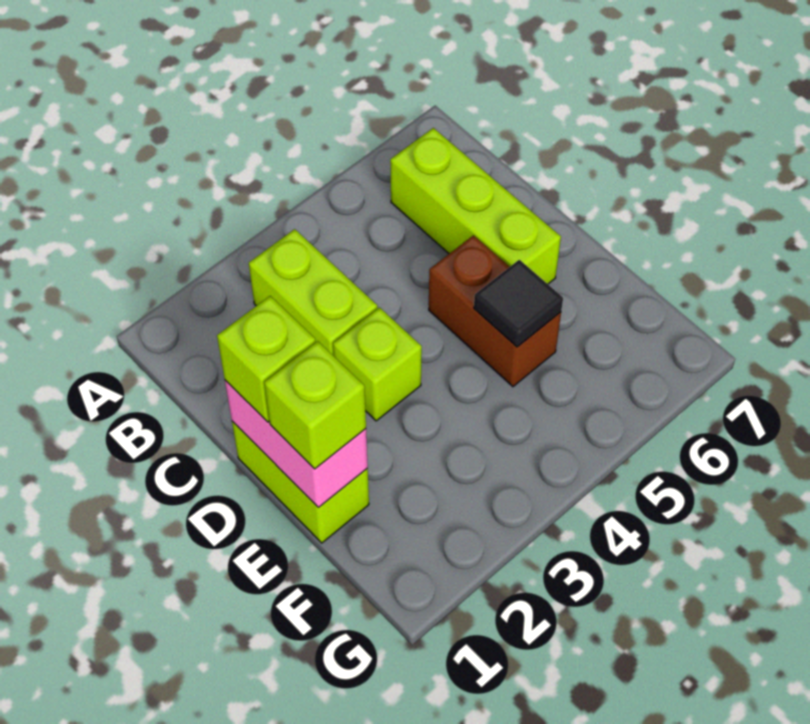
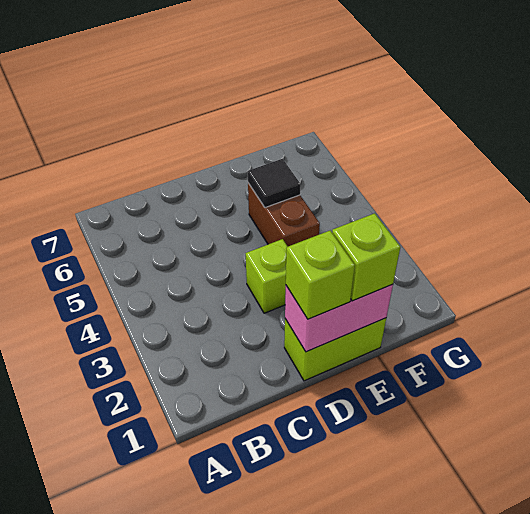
lime brick B3:C3 level 1 -> none
lime brick B6:D6 level 1 -> none
brown brick D5:E5 level 1 -> brown brick E4:E5 level 1

